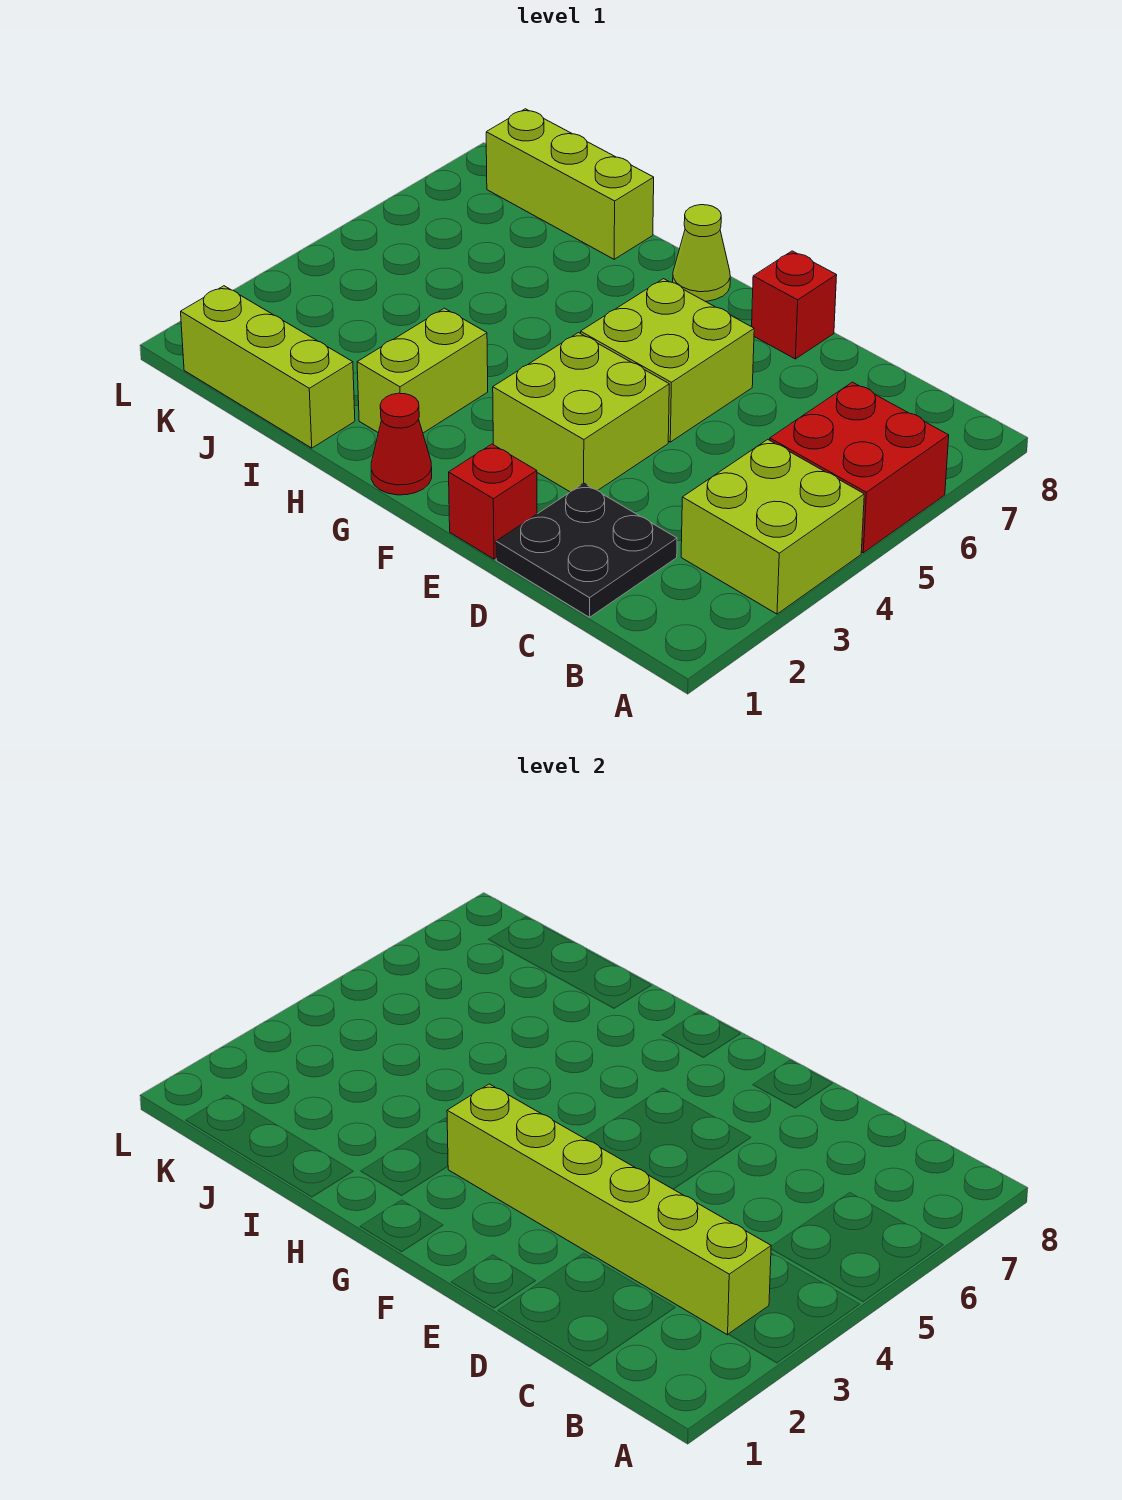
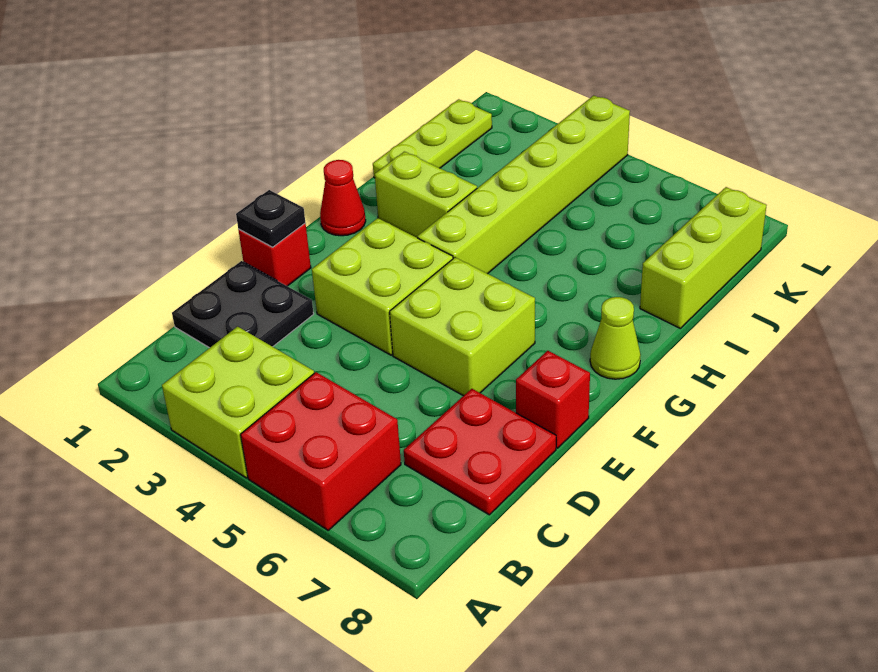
lime brick B3:G3 level 2 -> lime brick G4:L4 level 1
none -> red plate C7:D8 level 1
none -> black plate E1 level 2
lime brick I1:K1 level 1 -> lime plate I1:K1 level 1

